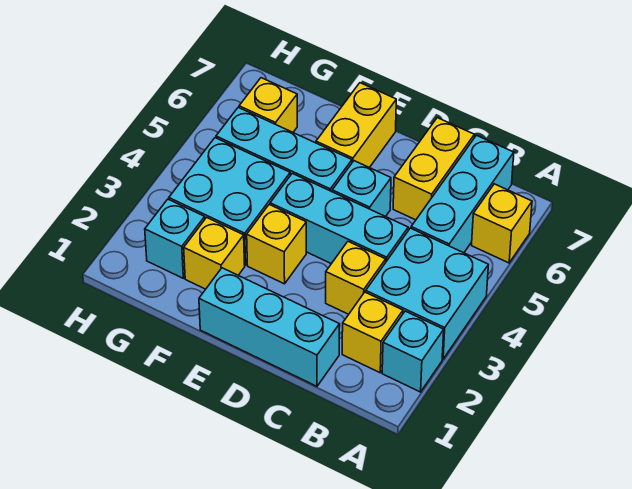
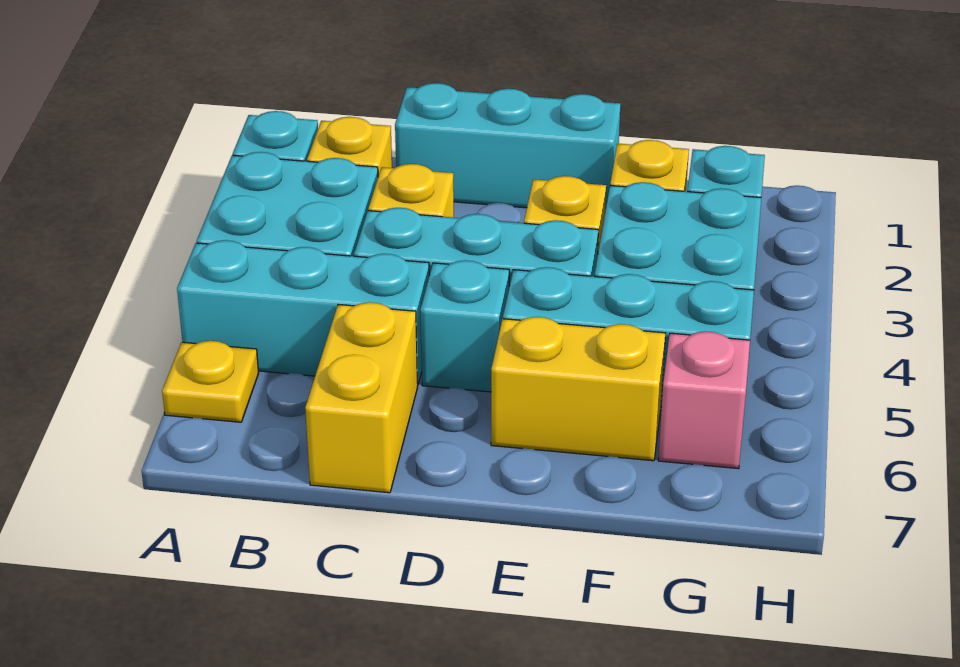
yellow brick A6 level 1 -> yellow plate A6 level 1
cyan brick B5:B7 level 1 -> cyan brick A5:C5 level 1
yellow brick E6:E7 level 1 -> yellow brick E6:F6 level 1
yellow brick G6 level 1 -> pink brick G6 level 1

